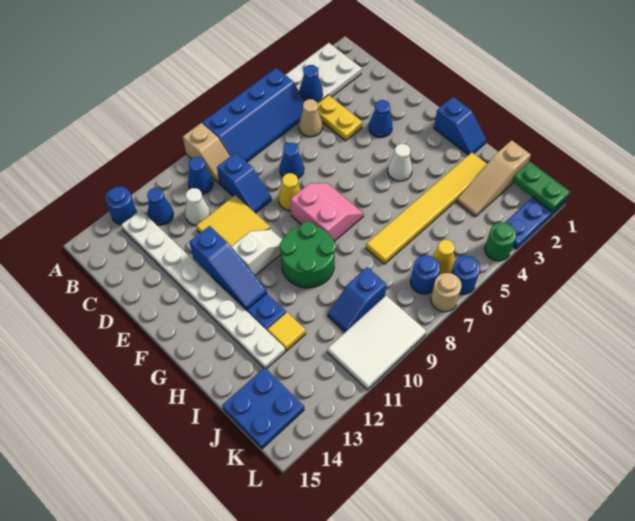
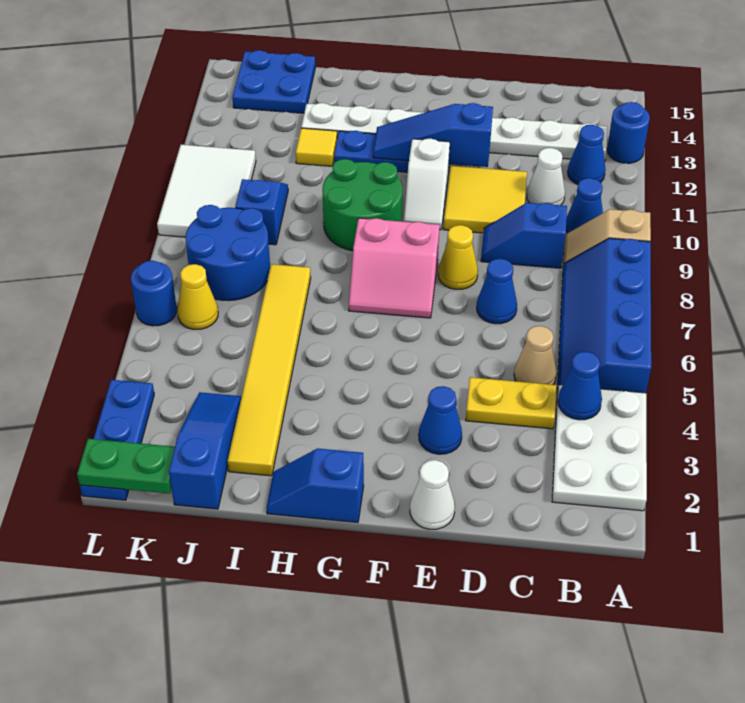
white cone G4 level 1 -> white cone E1 level 1
tan slope J1:J3 level 1 top 1 -> blue slope J1:J3 level 1 top 1
blue round brick K7 level 1 -> blue round brick J7:K8 level 1
green round brick L4 level 1 -> none
tan round brick L7 level 1 -> none

